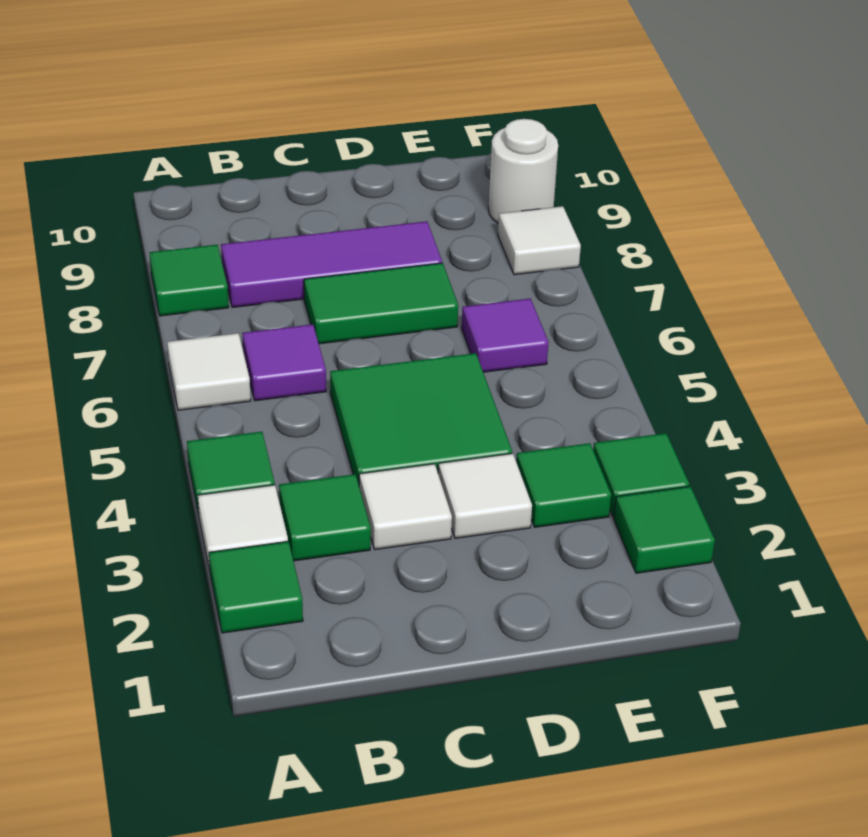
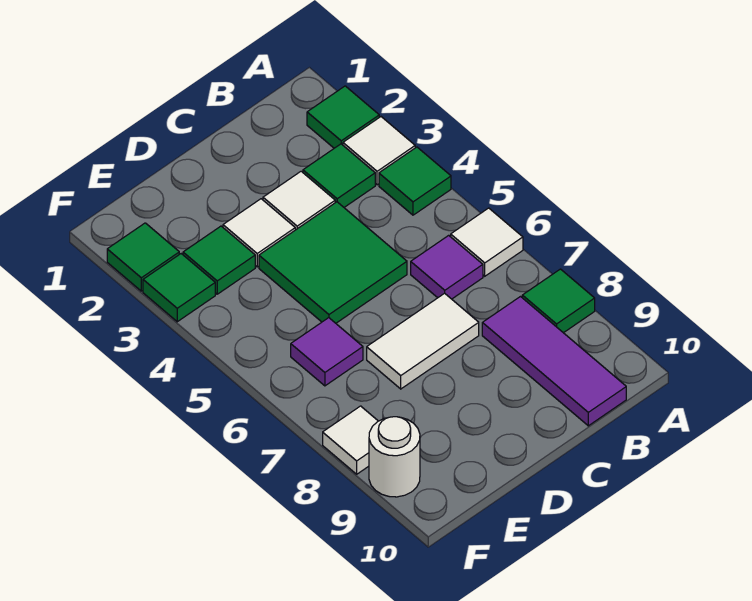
purple tile B8:D8 level 1 -> purple tile B8:B10 level 1
green tile C7:D7 level 1 -> white tile C7:D7 level 1

